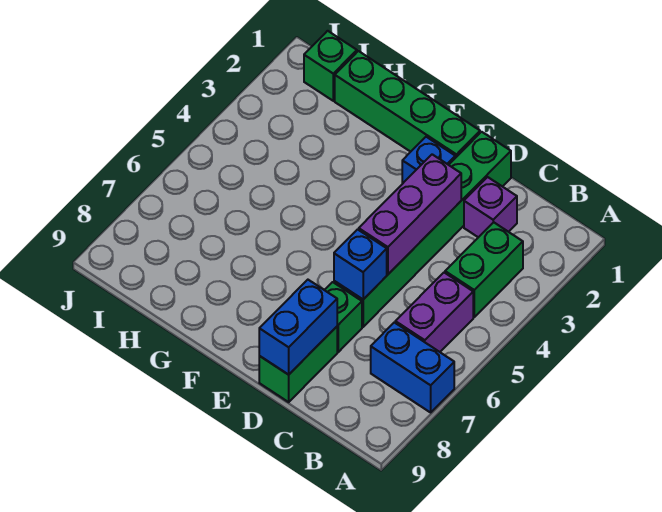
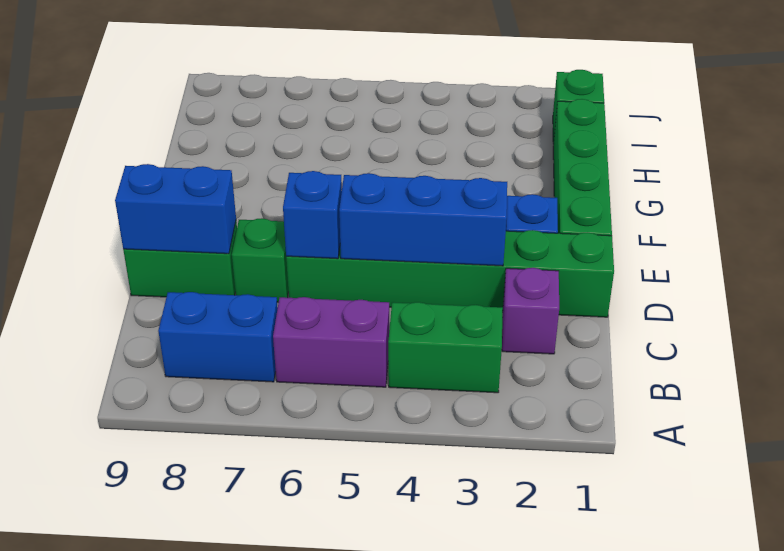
blue brick A7:B7 level 1 -> blue brick B7:B8 level 1
purple brick D3:D5 level 2 -> blue brick D3:D5 level 2

